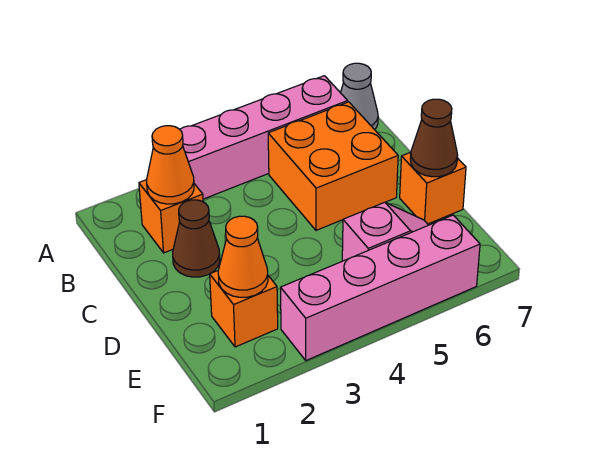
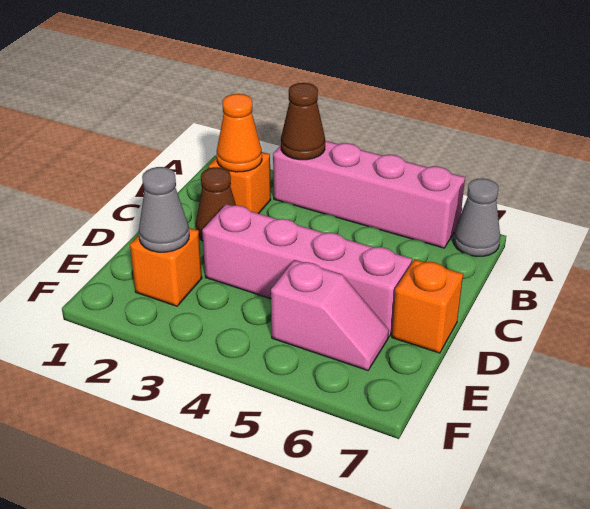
orange brick B5:C6 level 1 -> none
brown cone D7 level 2 -> brown cone A3 level 2
orange cone E2 level 2 -> grey cone E2 level 2
pink brick F3:F6 level 1 -> pink brick D3:D6 level 1

